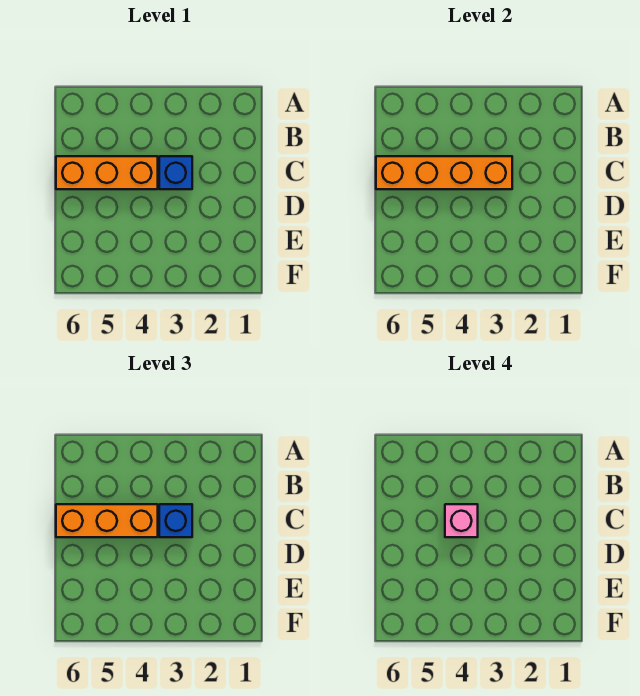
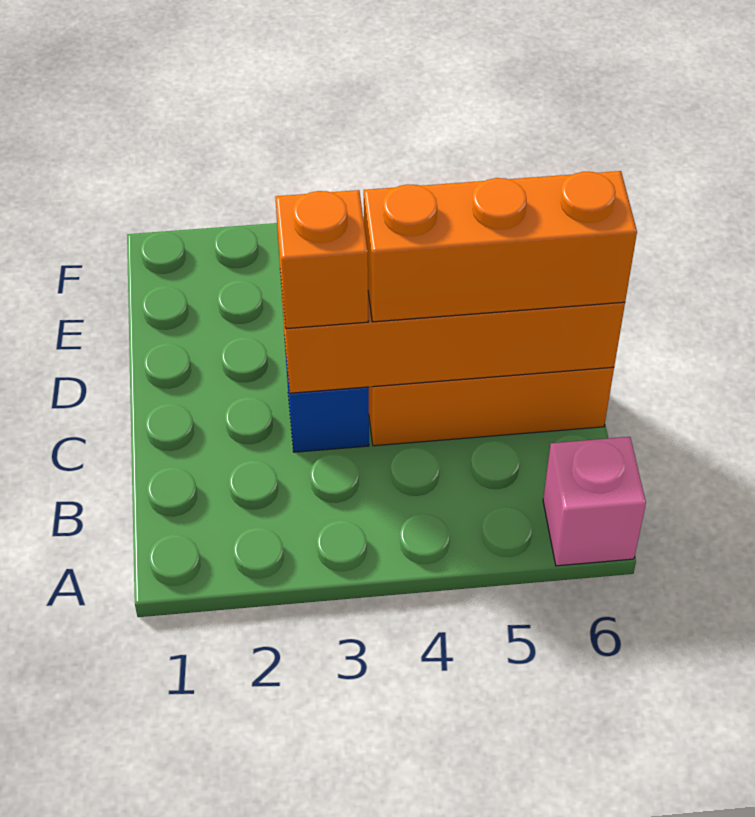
blue brick C3 level 3 -> orange brick C3 level 3
pink brick C4 level 4 -> pink brick A6 level 1

